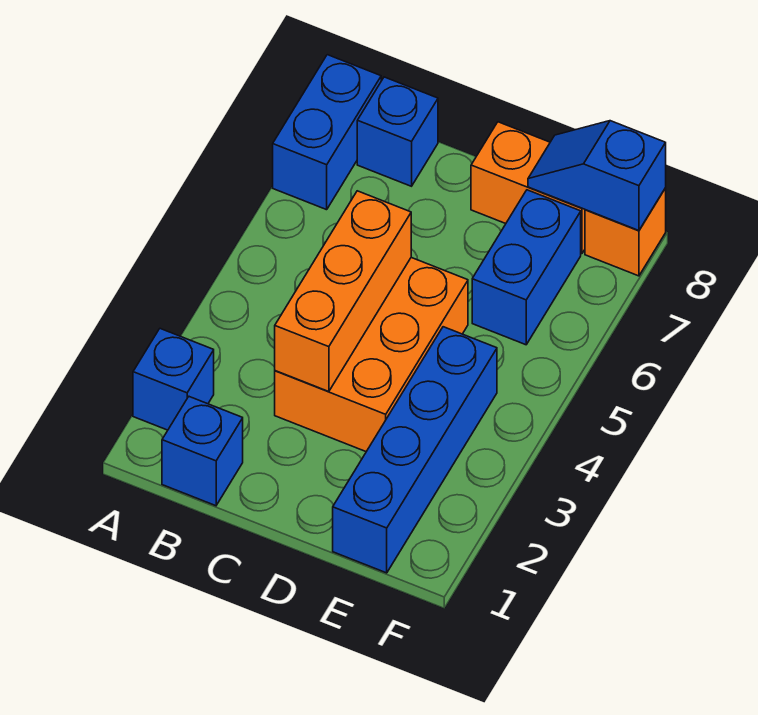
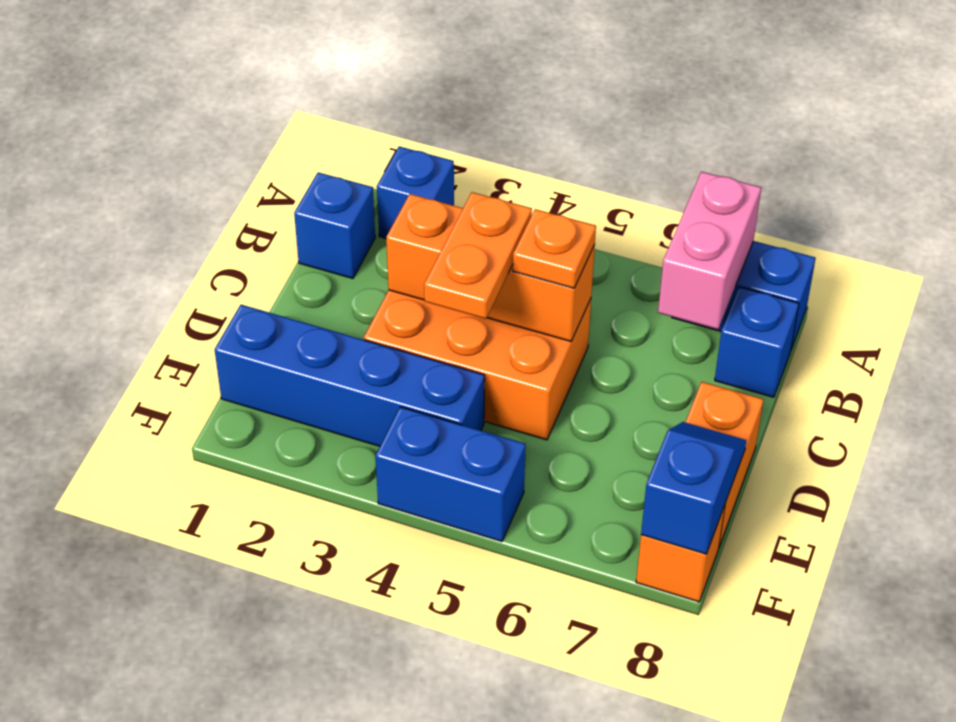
none -> pink brick A7:B7 level 2
none -> orange plate C4:D4 level 3
none -> orange plate C5 level 3
blue brick E6:E7 level 1 -> blue brick F4:F5 level 1

